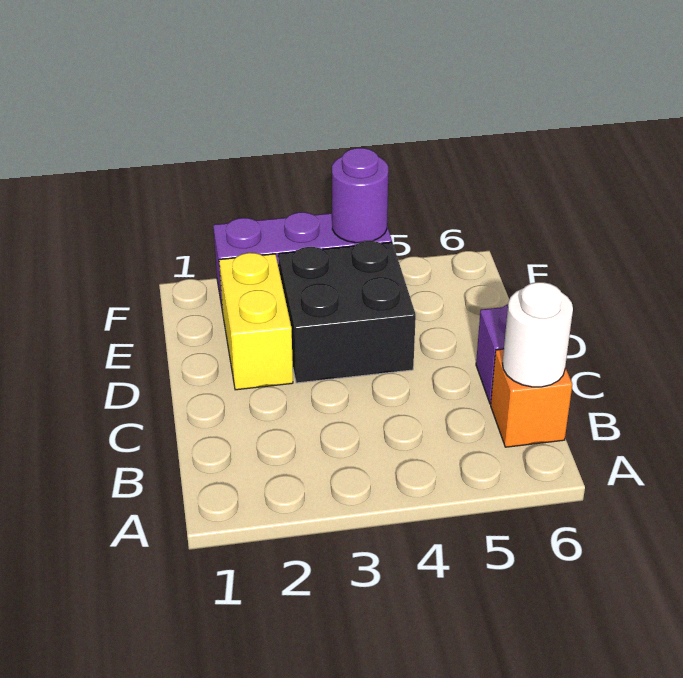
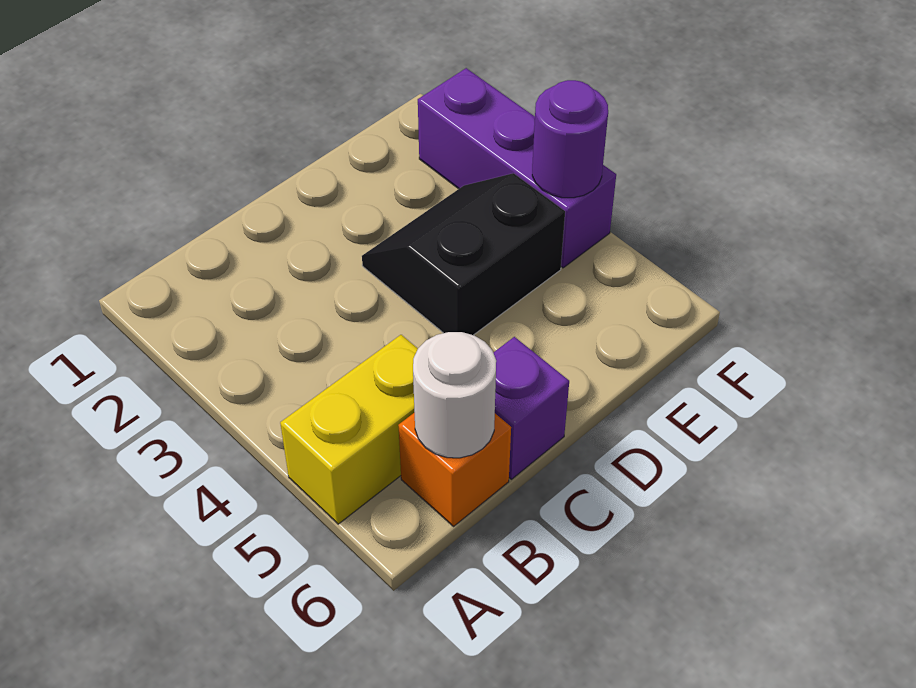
yellow brick D2:E2 level 1 -> yellow brick A5:B5 level 1
black brick D3:E4 level 1 -> black slope D3:E4 level 1 top 4

